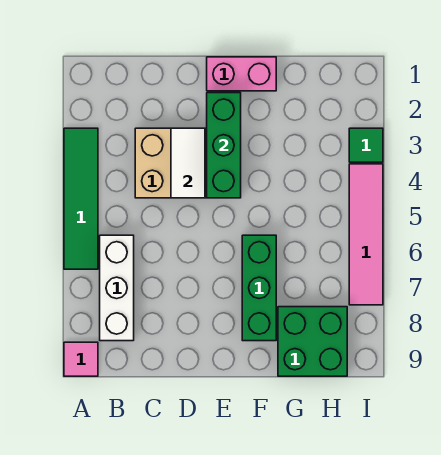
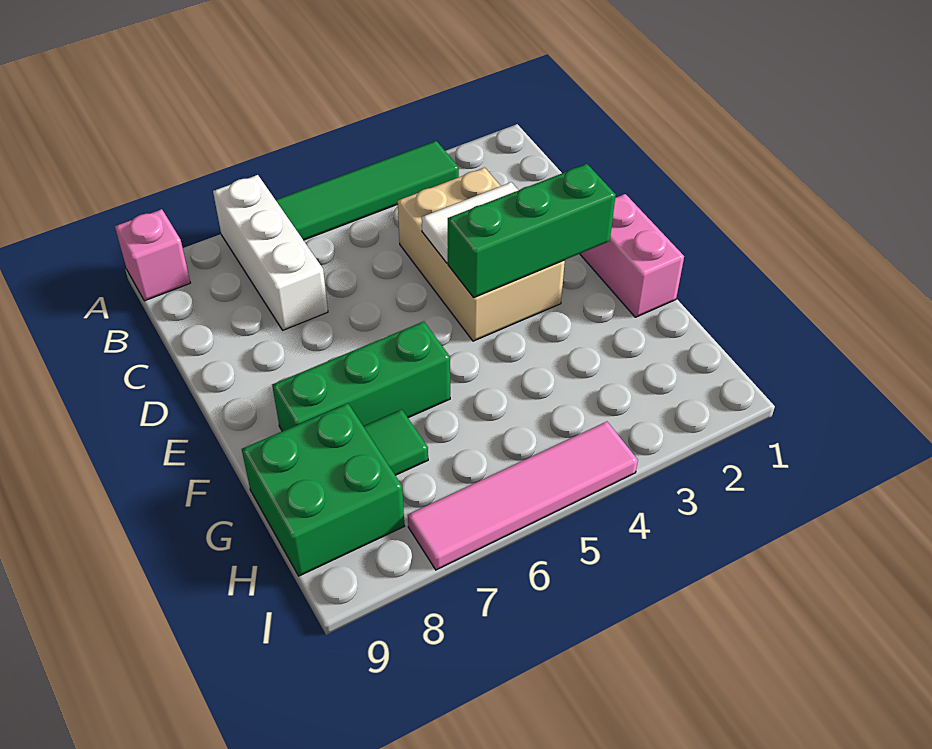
pink tile A9 level 1 -> pink brick A9 level 1
white brick B6:B8 level 1 -> white brick A7:C7 level 1
green tile I3 level 1 -> green tile G7 level 1

